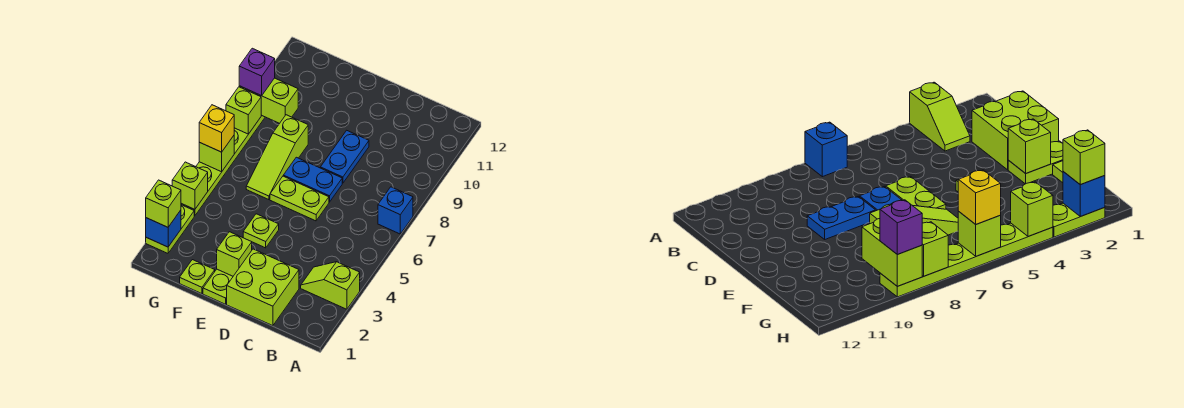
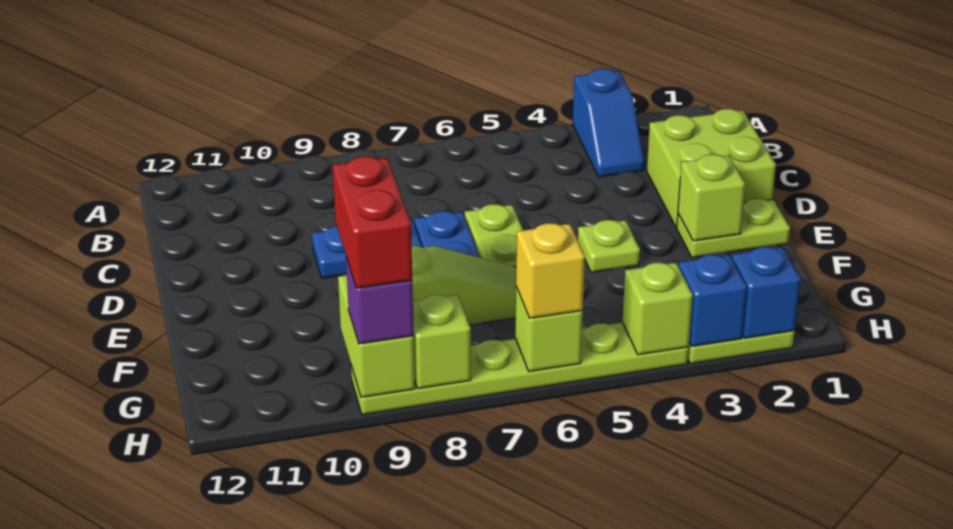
lime slope A3:B3 level 1 top A -> blue slope A3:B3 level 1 top A
blue brick A7 level 1 -> blue brick H3 level 2
lime plate F1 level 1 -> none
none -> red brick G9:H9 level 4
lime brick H2 level 3 -> none

